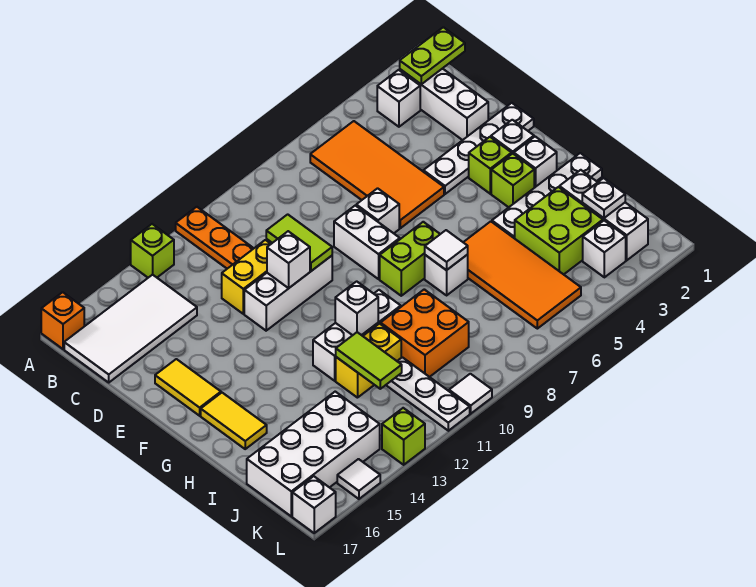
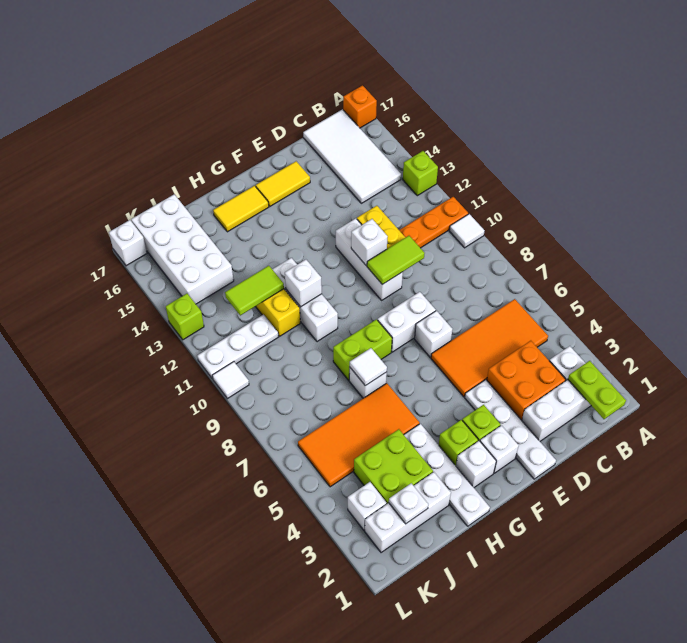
lime brick G7:G8 level 1 -> lime brick G8:H8 level 1
orange brick I9:J10 level 1 -> orange brick C3:D4 level 1
white tile L15 level 1 -> white tile A10 level 1

